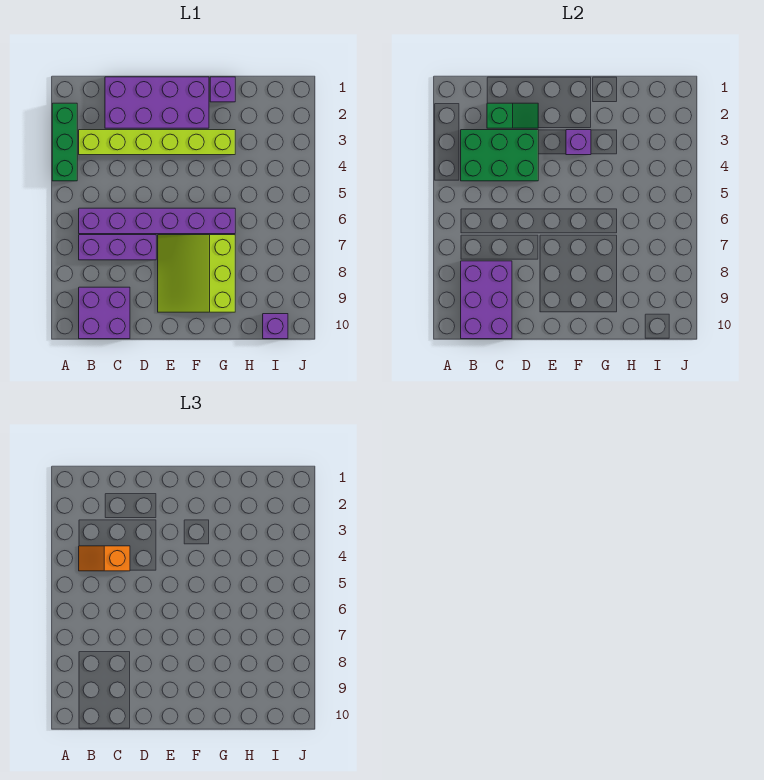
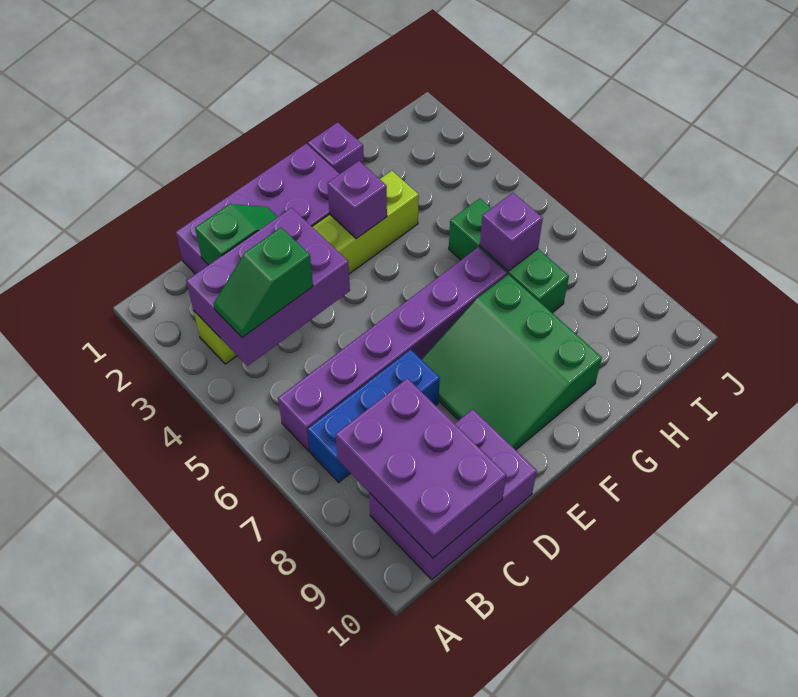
green brick A2:A4 level 1 -> green brick H5:H7 level 1
green brick B3:D4 level 2 -> purple brick B3:D4 level 2
orange slope B4:C4 level 3 top C -> green slope B4:C4 level 3 top C
purple brick B7:D7 level 1 -> blue brick B7:D7 level 1
purple brick B9:C10 level 1 -> purple brick B9:D10 level 1
lime slope E7:G9 level 1 top G -> green slope E7:G9 level 1 top G
purple brick I10 level 1 -> purple brick H6 level 2

